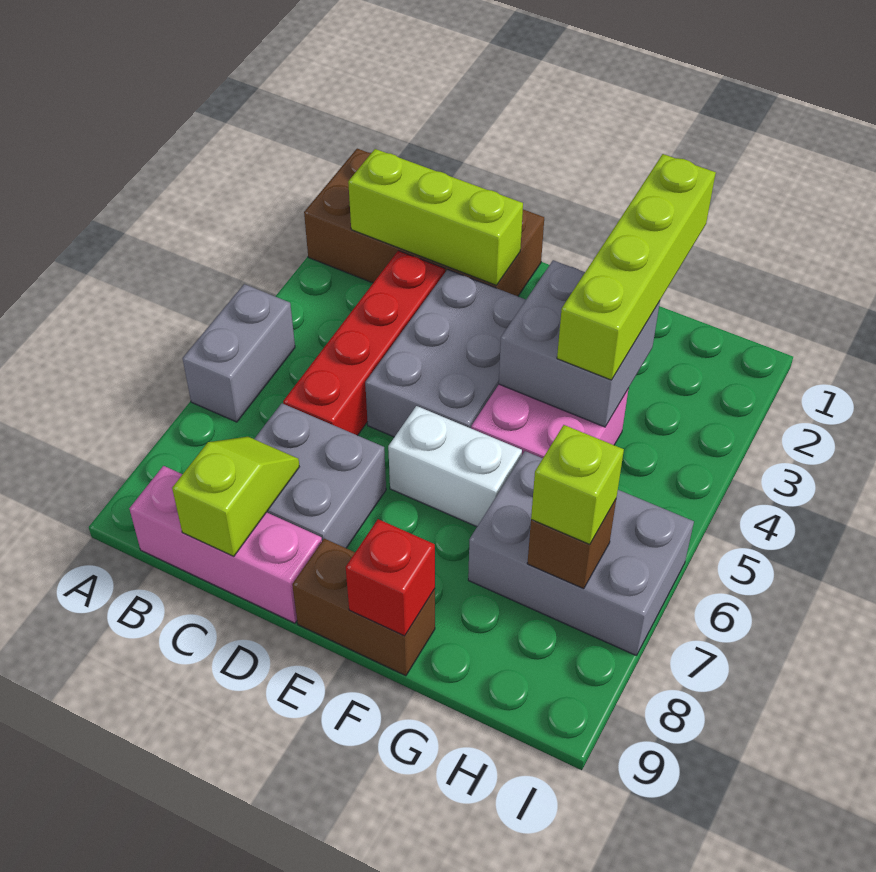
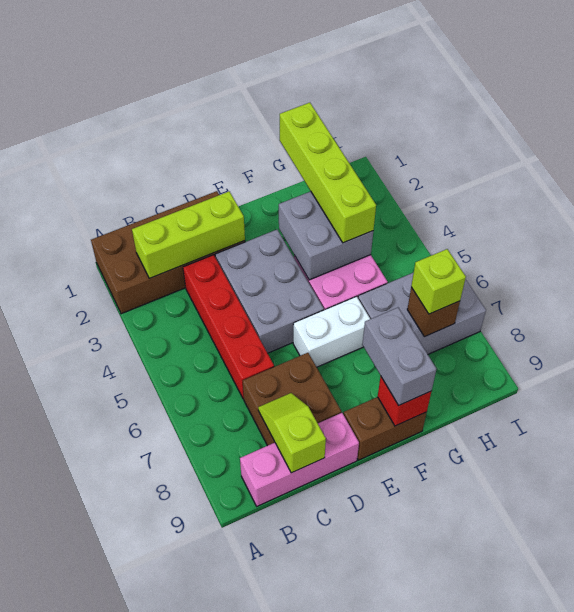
grey brick A5:A6 level 1 -> grey brick F8:F9 level 3
grey brick C7:D8 level 1 -> brown brick C7:D8 level 1

